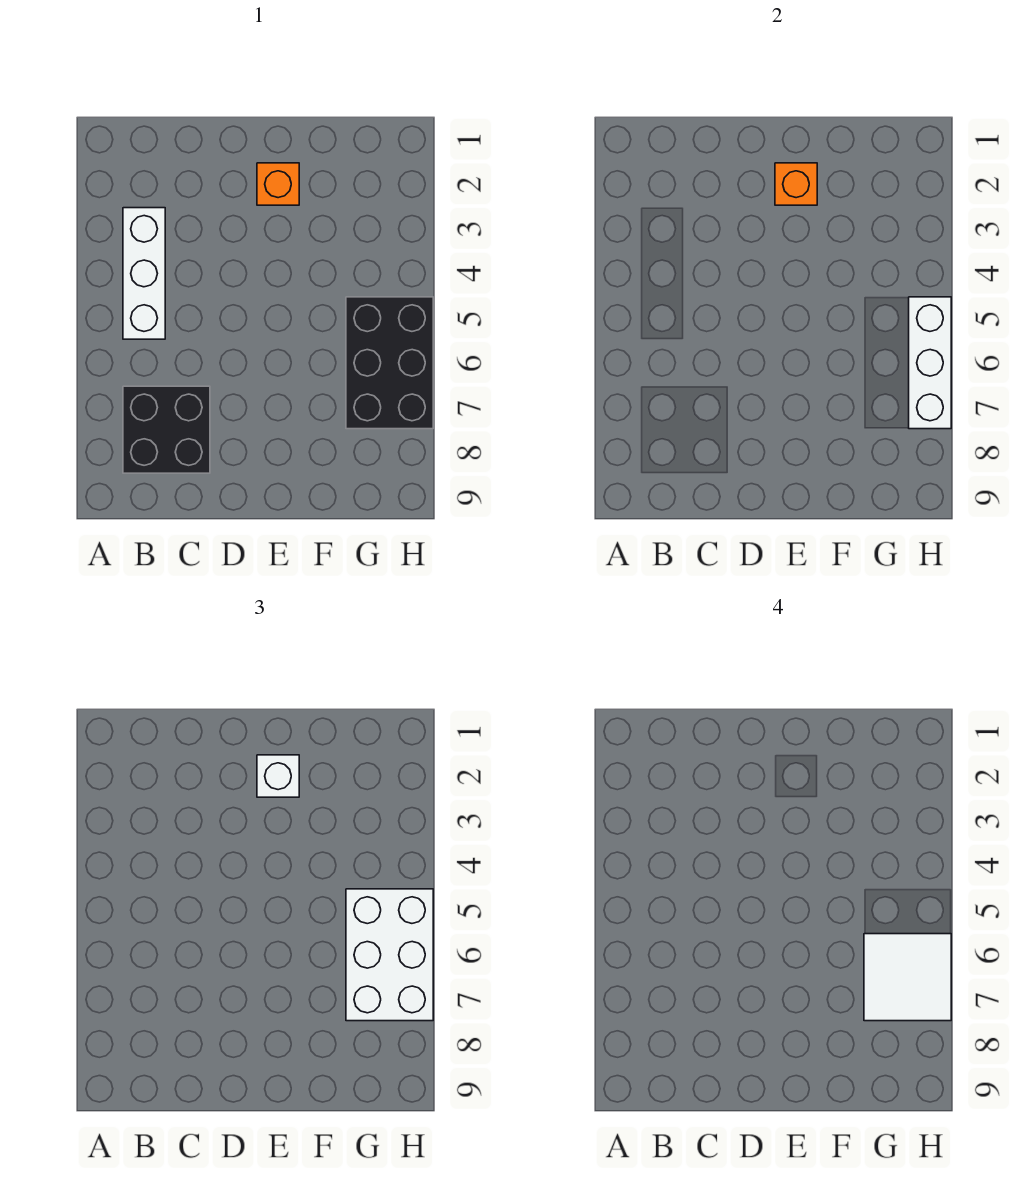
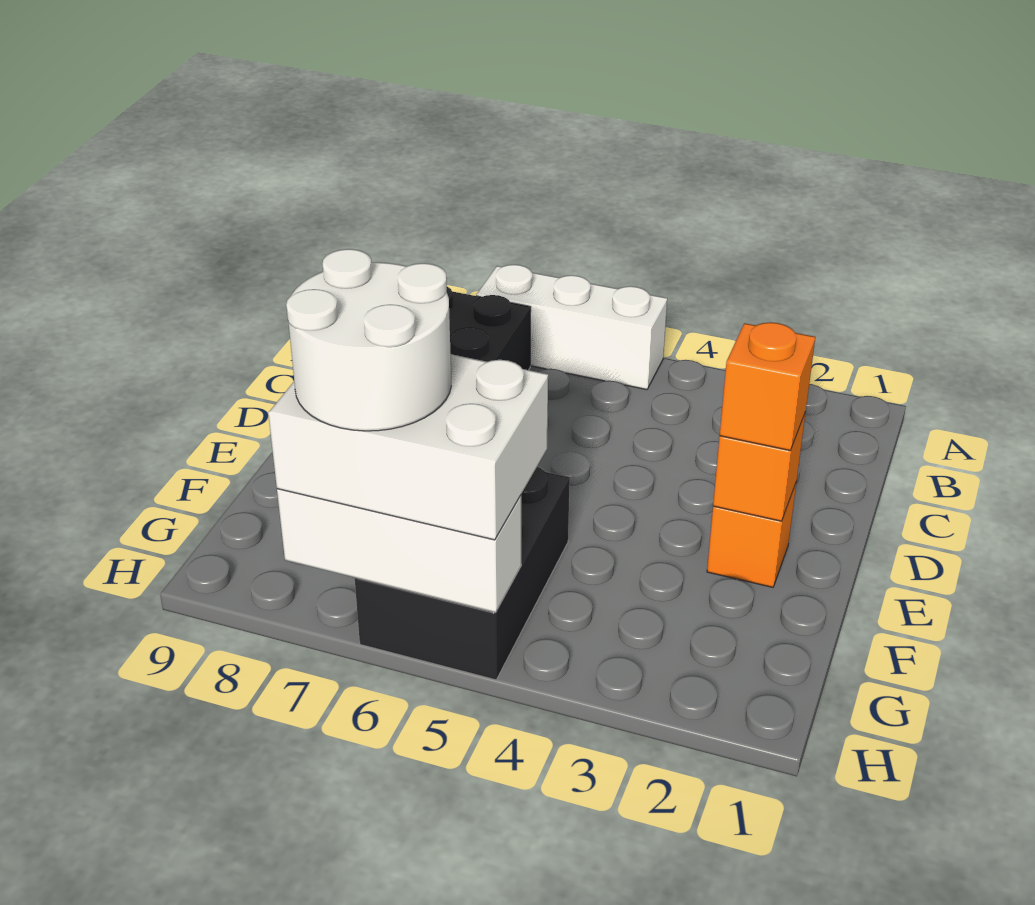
white brick B3:B5 level 1 -> white brick A5:A7 level 1
white brick E2 level 3 -> orange brick E2 level 3
black brick G5:H7 level 1 -> black brick F5:H6 level 1
white tile G6:H7 level 4 -> white round brick G6:H7 level 4

